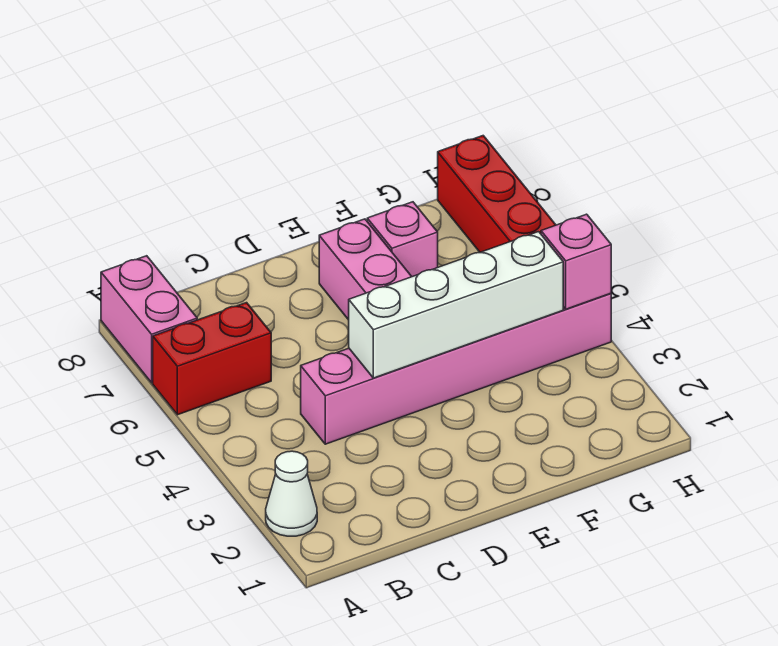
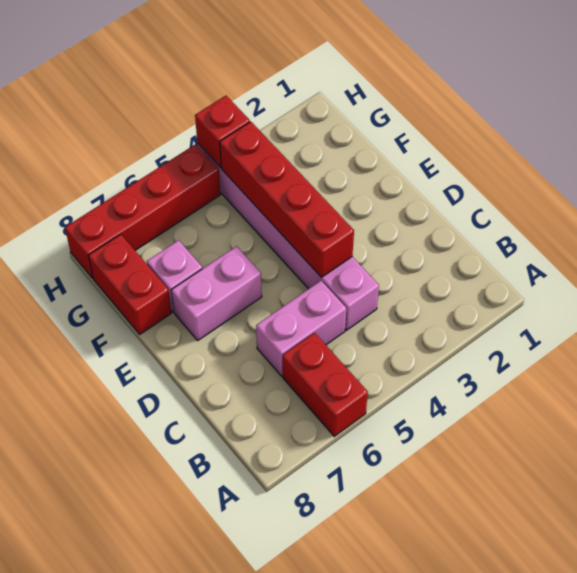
white cone A2 level 1 -> none
pink brick A7:A8 level 1 -> pink brick C5:C6 level 1
white brick D4:G4 level 2 -> red brick D4:G4 level 2
none -> red brick F8:G8 level 1
pink brick H4 level 2 -> red brick H4 level 2

